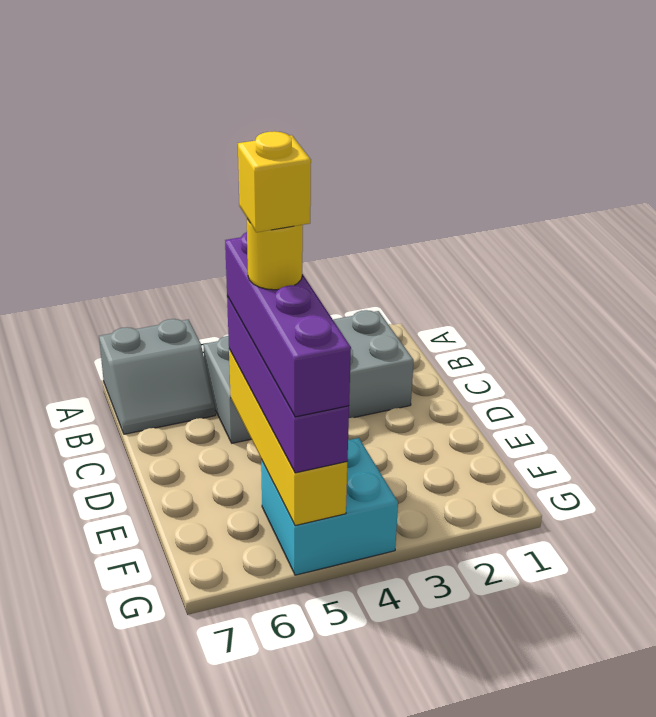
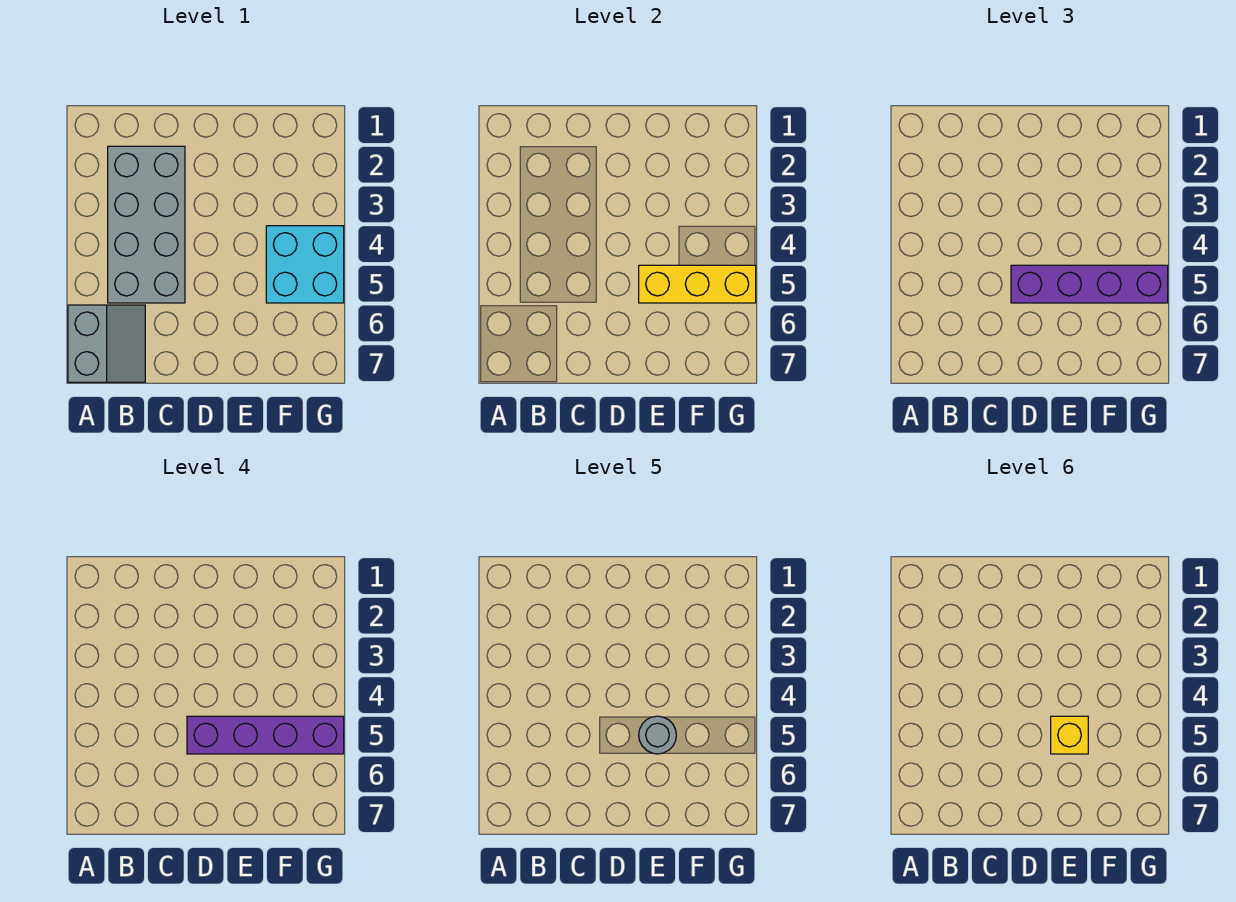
yellow brick D5:G5 level 2 -> yellow brick E5:G5 level 2
yellow round brick E5 level 5 -> grey round brick E5 level 5

